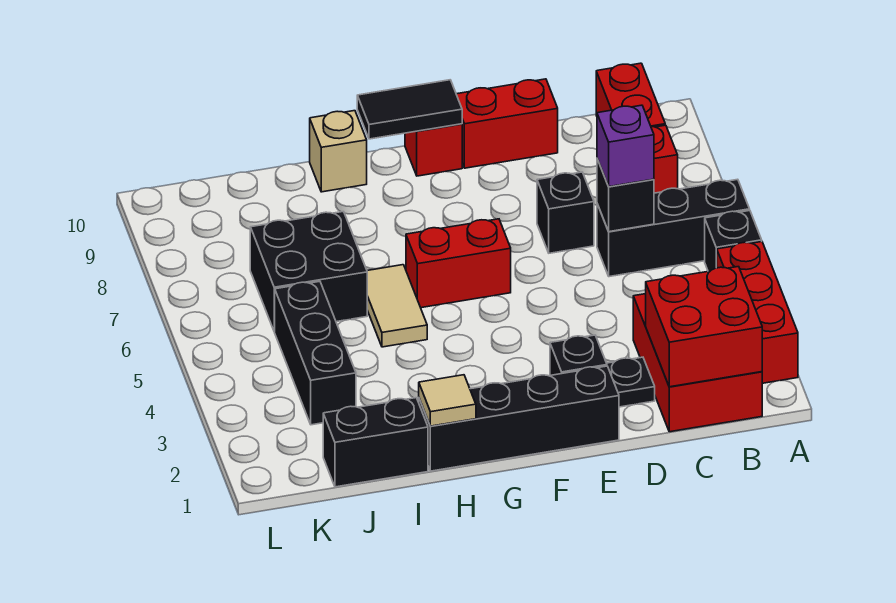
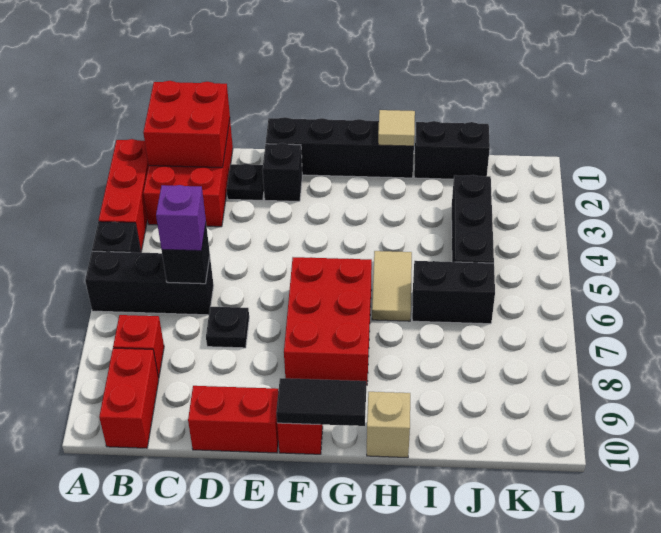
black brick D7 level 1 -> black plate D7 level 1
red brick F6:G6 level 1 -> red brick F6:G8 level 1
black brick I6:J7 level 1 -> black brick I6:J6 level 1

